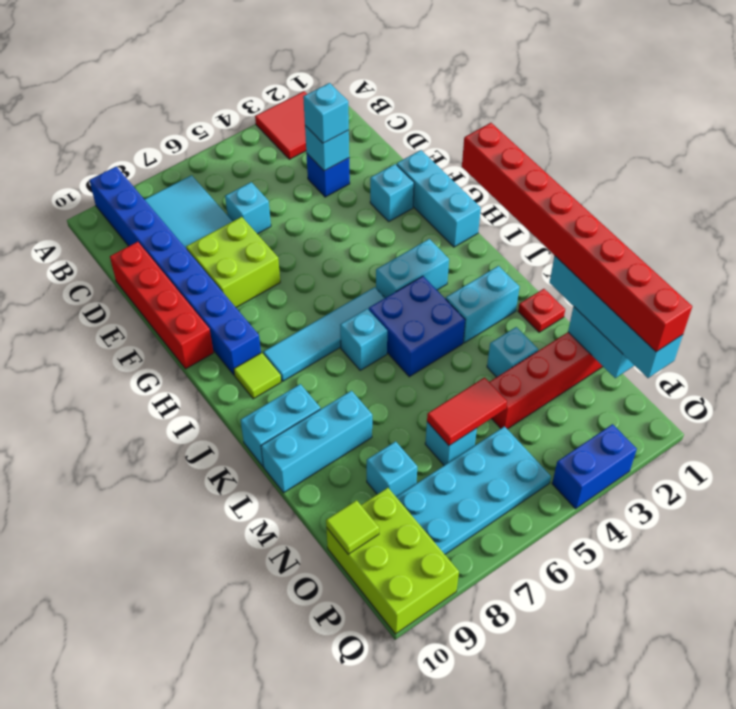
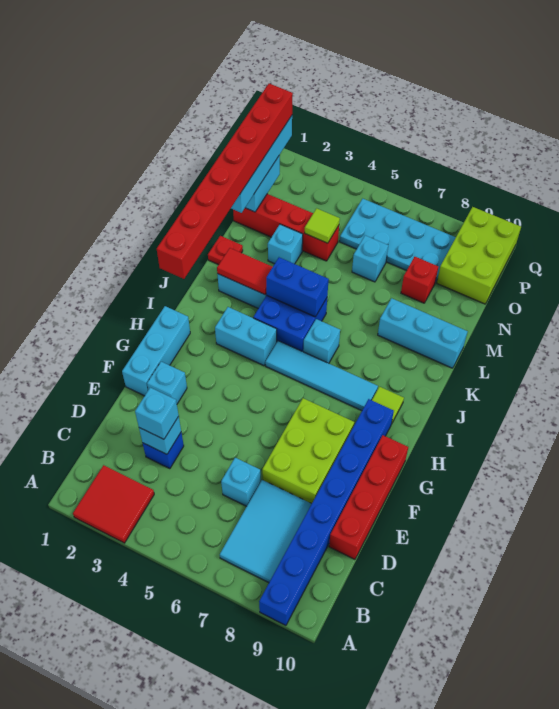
lime brick E7:F8 level 1 -> lime brick E7:G8 level 1
cyan brick K9:K10 level 1 -> none
red tile N5:N6 level 2 -> red tile K2:K3 level 2
cyan brick N8 level 1 -> red brick N8 level 1
lime tile O10 level 2 -> lime tile N4 level 2
blue brick Q3:Q4 level 1 -> blue brick K4:K5 level 2

